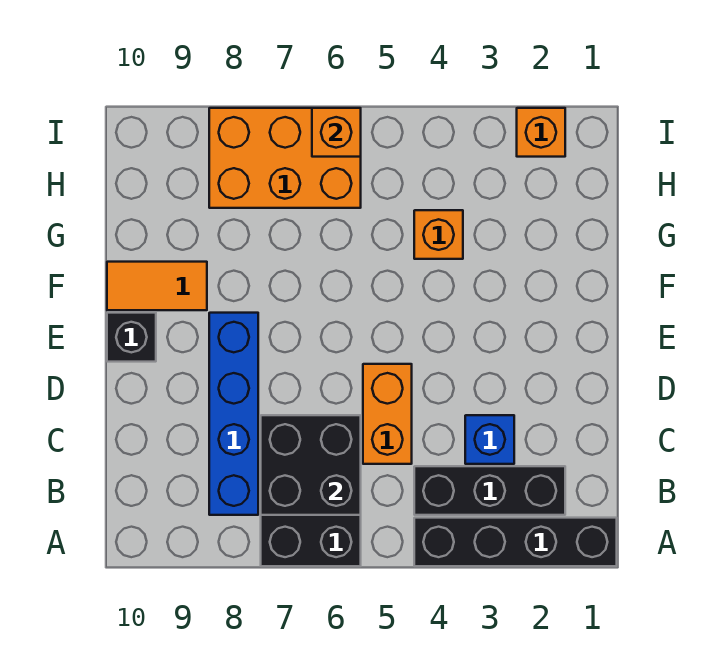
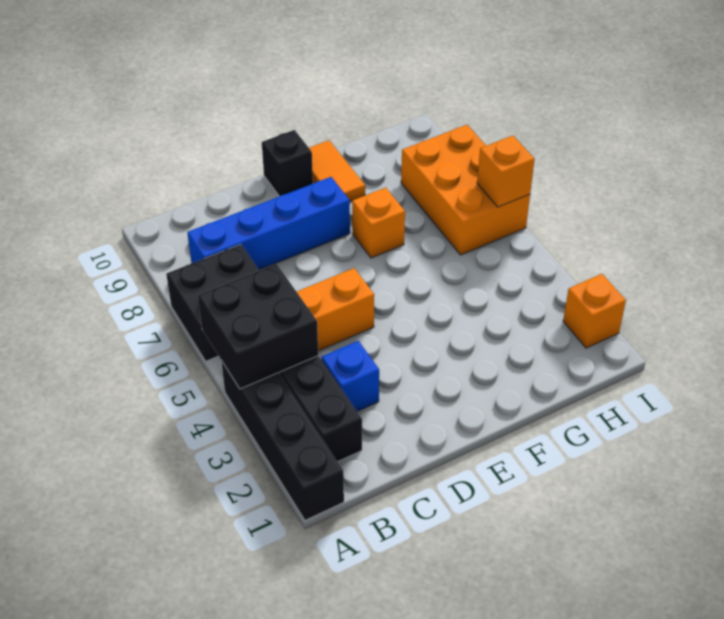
black brick B6:C7 level 2 -> black brick A4:B5 level 2
orange brick G4 level 1 -> orange brick F7 level 1

